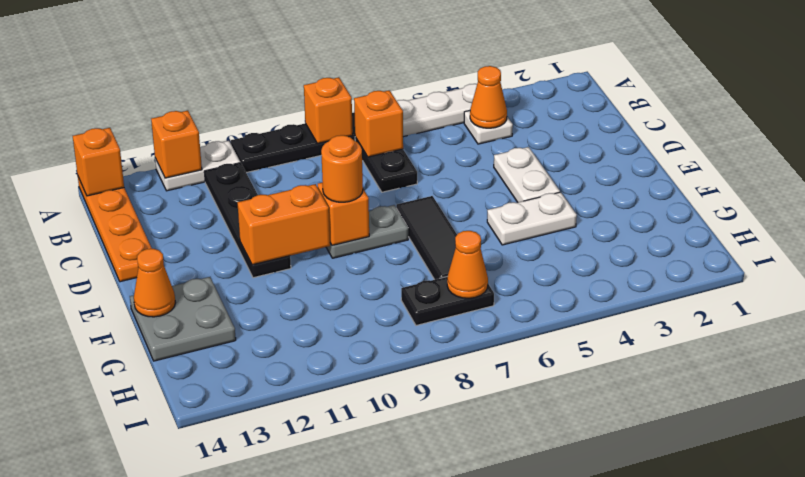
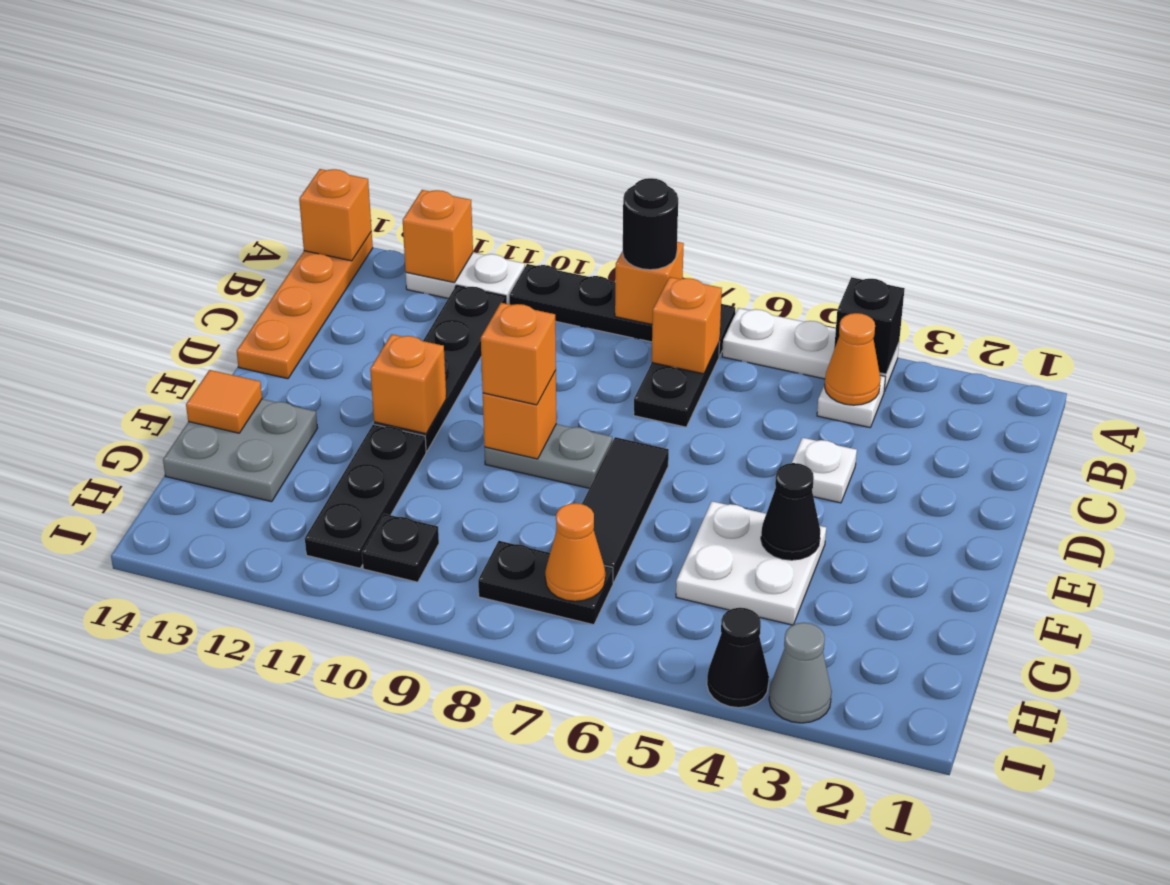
none -> black brick A4 level 2
none -> black round brick A8 level 3
white plate D4:E4 level 1 -> white plate D4 level 1
orange round brick E9 level 3 -> orange brick E9 level 3
orange brick E10:E11 level 2 -> orange brick E11 level 2
white plate F4:F5 level 1 -> white plate F4:G5 level 1
none -> black cone F4 level 2
none -> black plate F11:H11 level 1
orange cone F14 level 2 -> orange tile F14 level 2
none -> black plate H10 level 1
none -> grey cone I3 level 1
none -> black cone I4 level 1

